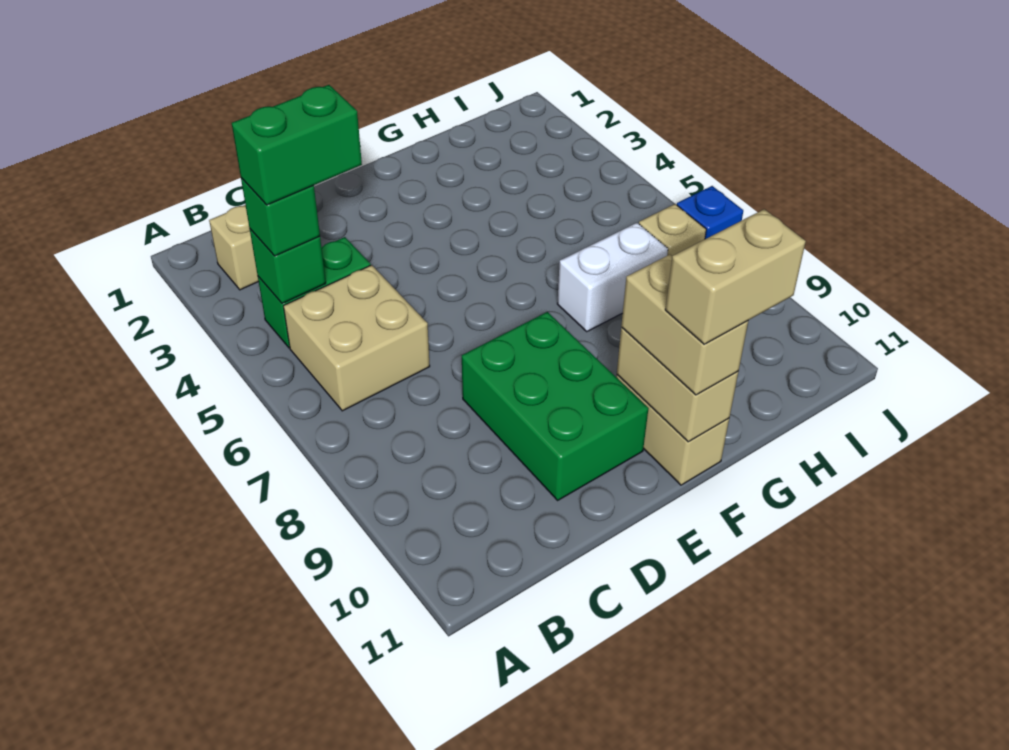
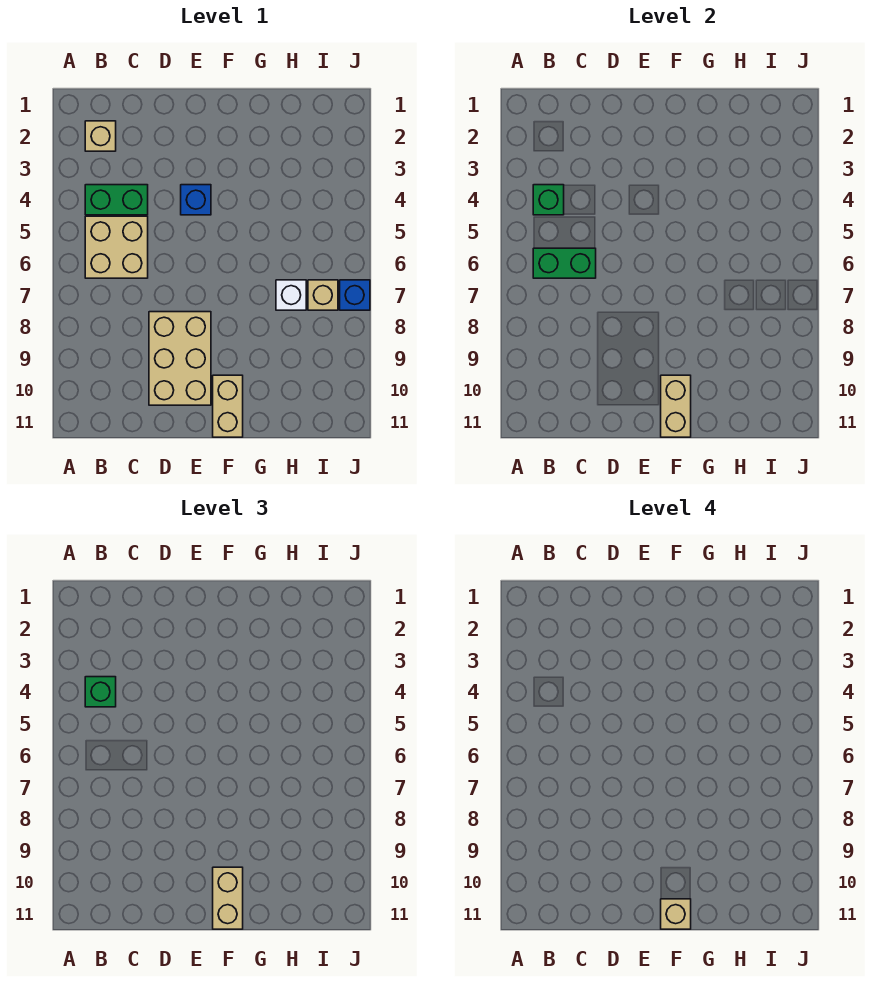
green brick B4:C4 level 4 -> green brick B6:C6 level 2
green brick D8:E10 level 1 -> tan brick D8:E10 level 1
none -> blue brick E4 level 1
tan brick F11:G11 level 4 -> tan brick F11 level 4
white brick G7:H7 level 1 -> white brick H7 level 1

